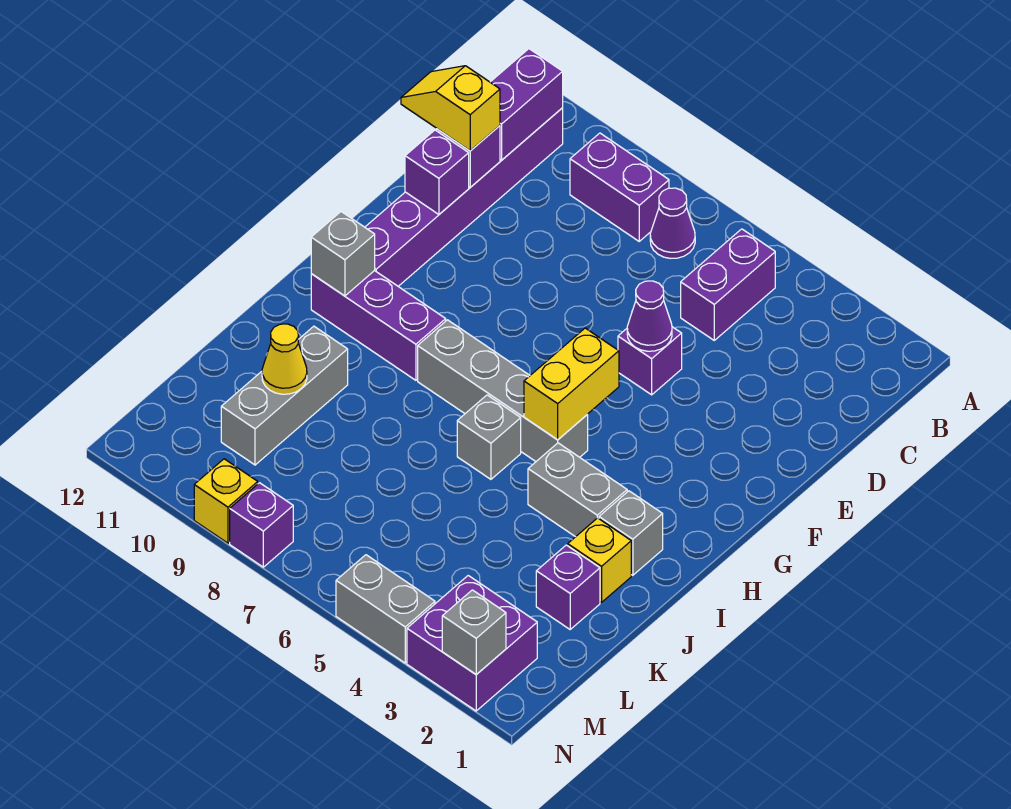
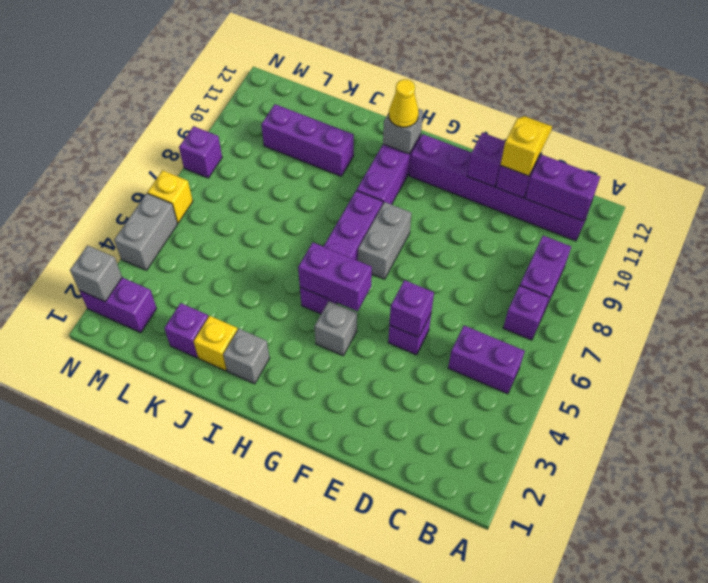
purple cone B7 level 1 -> purple brick B7 level 1
purple cone E5 level 2 -> purple brick E5 level 2
yellow brick G5:H5 level 2 -> purple brick G5:H5 level 2
grey brick H5:H8 level 1 -> purple brick H5:H8 level 1
grey brick I3:I4 level 1 -> grey brick G7:G8 level 1
grey brick I6 level 1 -> grey brick G4 level 1
grey brick J10:L10 level 1 -> purple brick J10:L10 level 1
yellow cone K10 level 2 -> yellow cone H11 level 3
purple brick M2:N3 level 1 -> purple brick M2:N2 level 1
yellow brick N9 level 1 -> yellow brick N6 level 1

